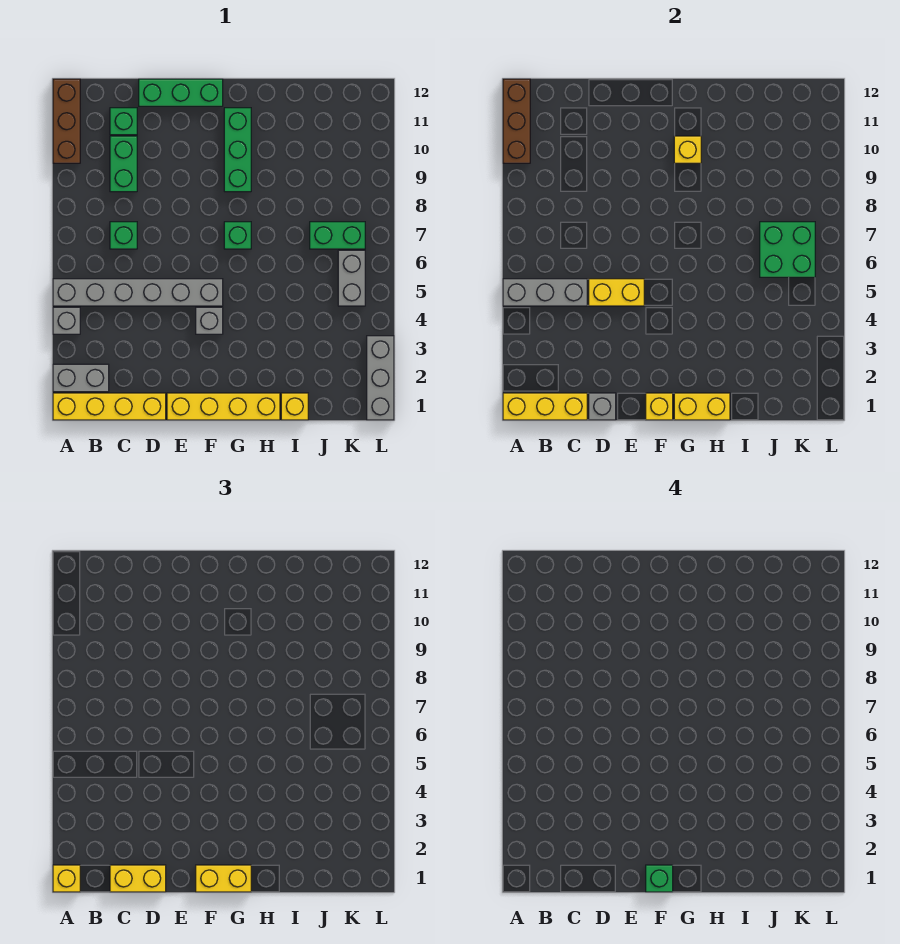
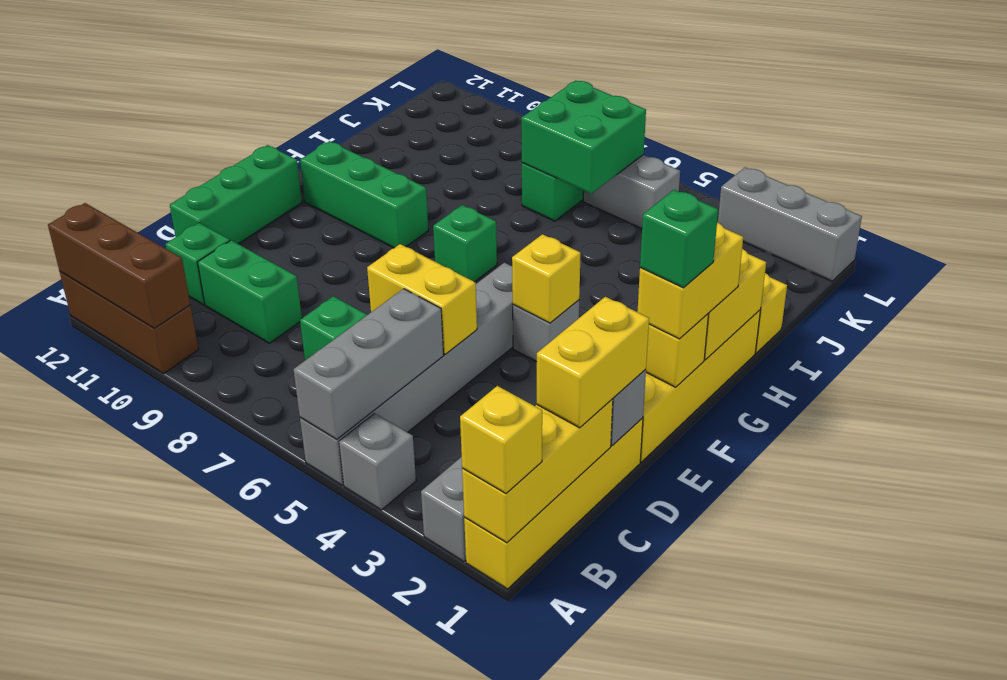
yellow brick D5:E5 level 2 -> yellow brick D5:D6 level 2
yellow brick G10 level 2 -> yellow brick F4 level 2

